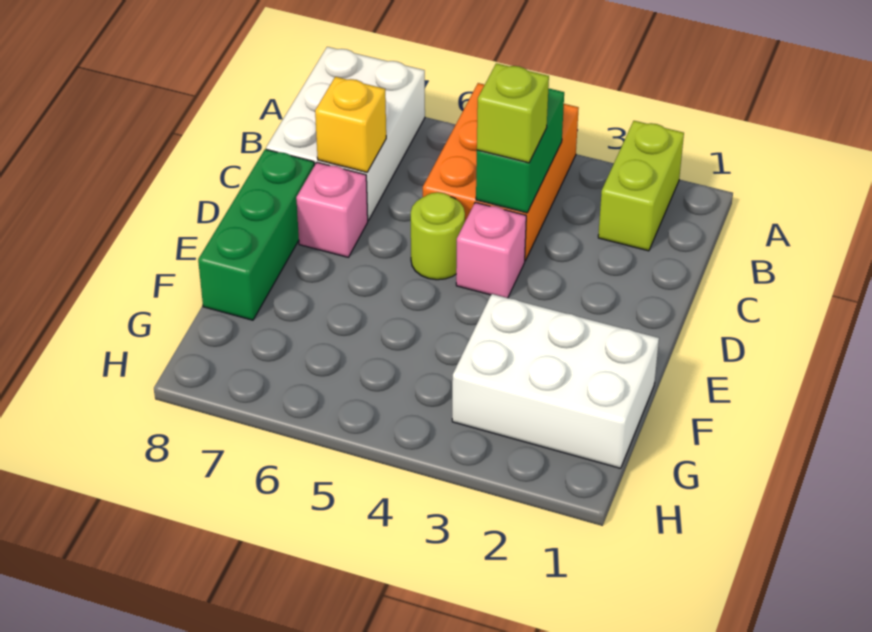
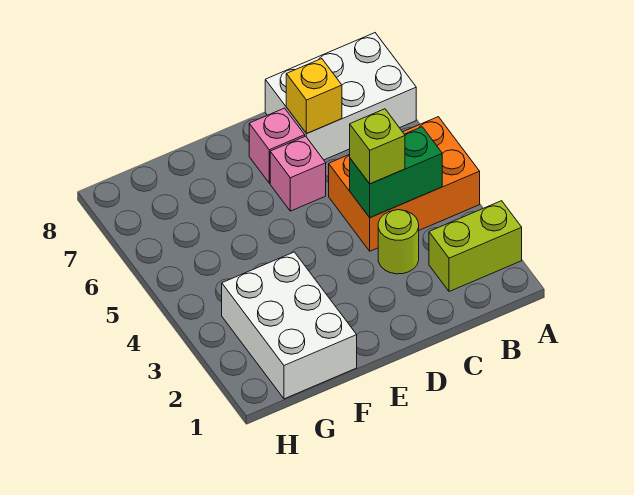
pink brick D4 level 1 -> pink brick D6 level 1
lime round brick D5 level 1 -> lime round brick C3 level 1
green brick D8:F8 level 1 -> none

